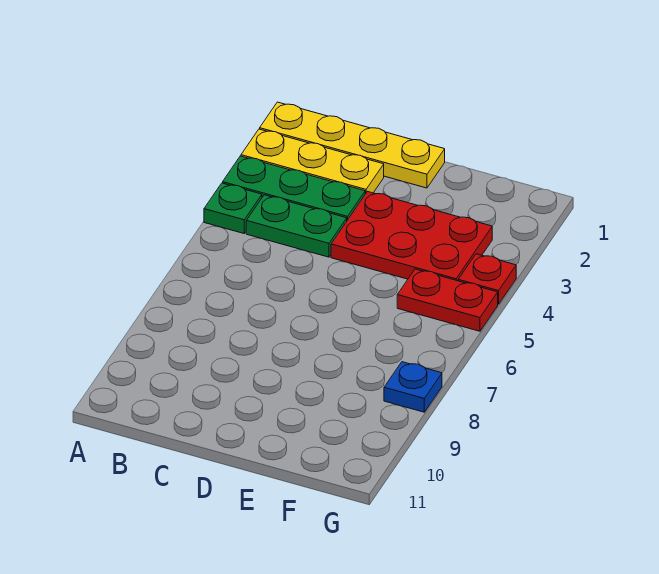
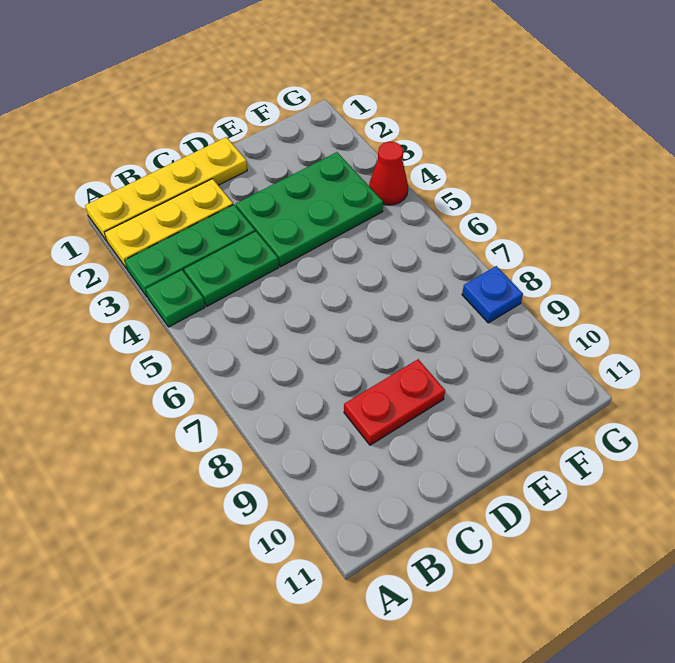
red plate D3:F4 level 1 -> green plate D3:F4 level 1
red plate F5:G5 level 1 -> red plate C9:D9 level 1
red plate G4 level 1 -> red cone G4 level 1

